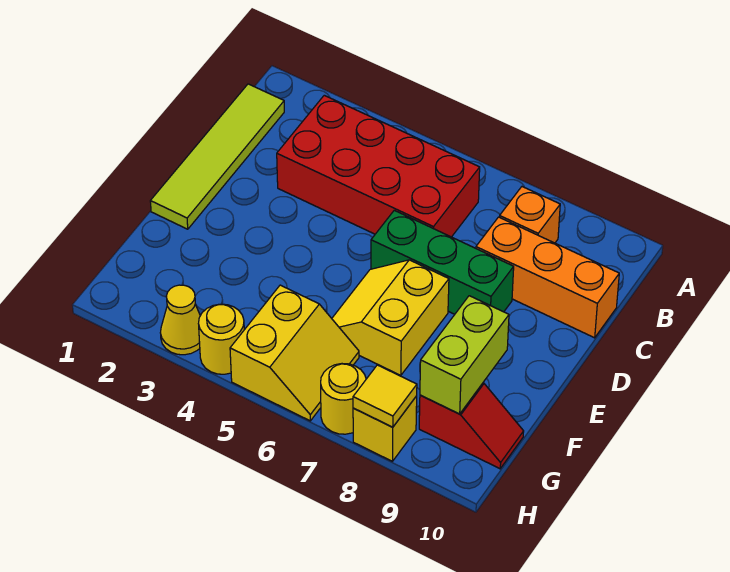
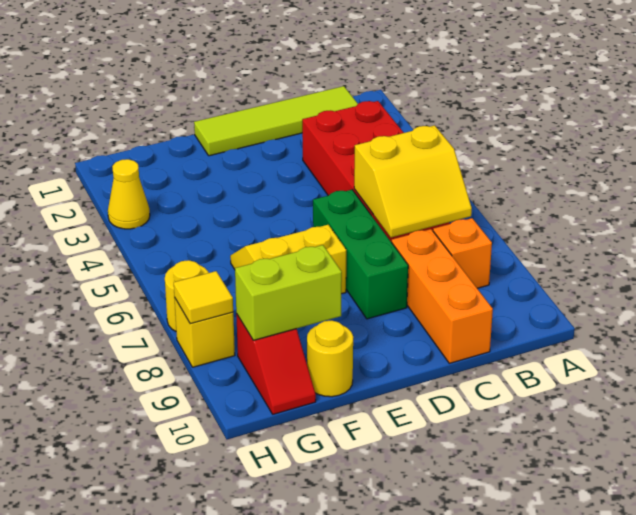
yellow slope G5:H6 level 1 top 5 -> yellow slope B6:C7 level 2 top 6
yellow round brick H4 level 1 -> yellow round brick F10 level 1

